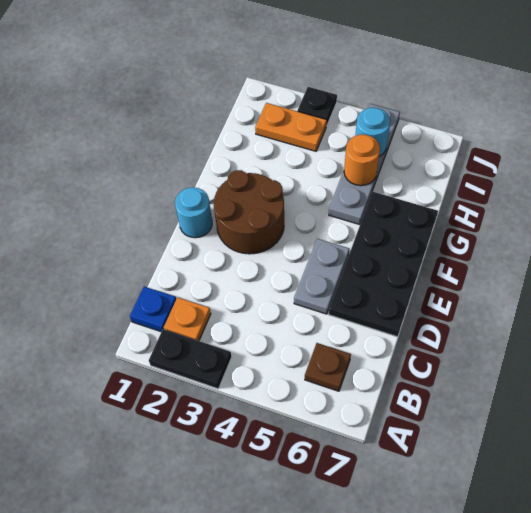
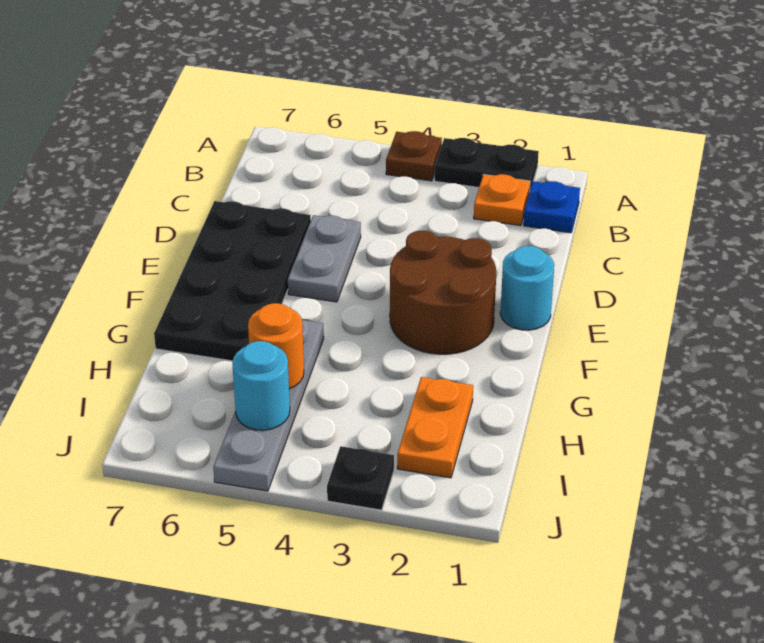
brown plate B6 level 1 -> brown plate A4 level 1
orange plate I2:I3 level 1 -> orange plate H2:I2 level 1

